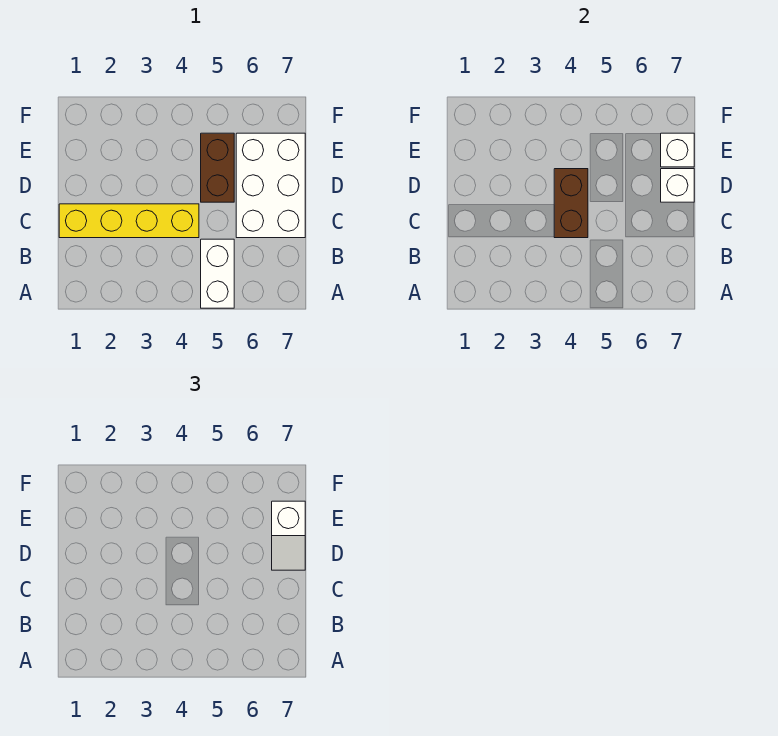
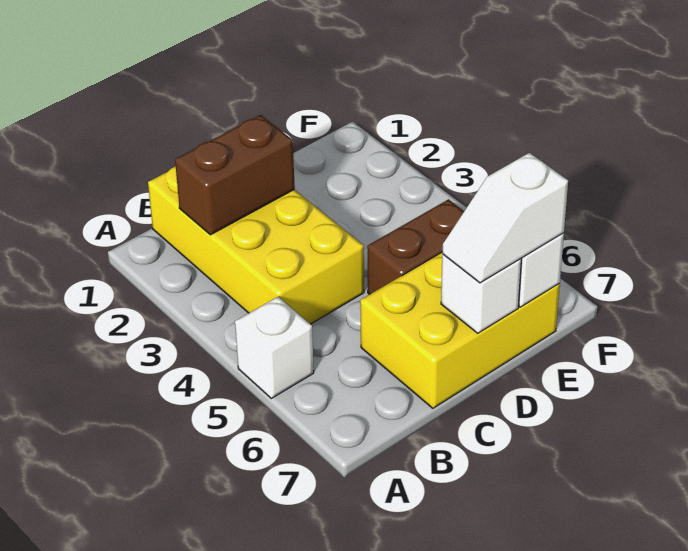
white brick A5:B5 level 1 -> white brick A5 level 1
yellow brick C1:C4 level 1 -> yellow brick B1:C4 level 1
brown brick C4:D4 level 2 -> brown brick B2:C2 level 2
white brick C6:E7 level 1 -> yellow brick C6:E7 level 1

